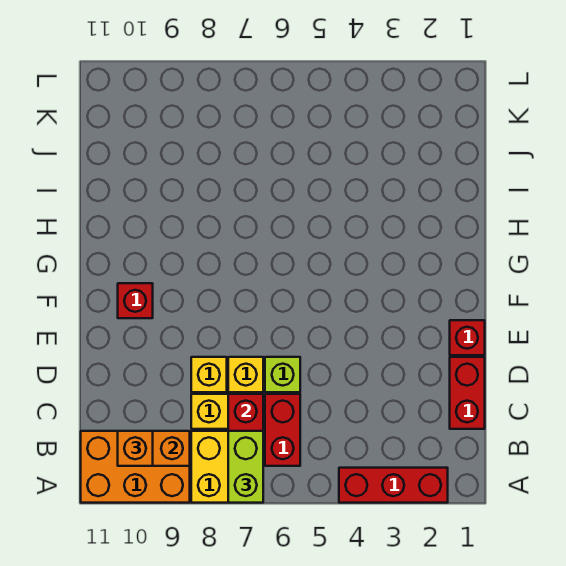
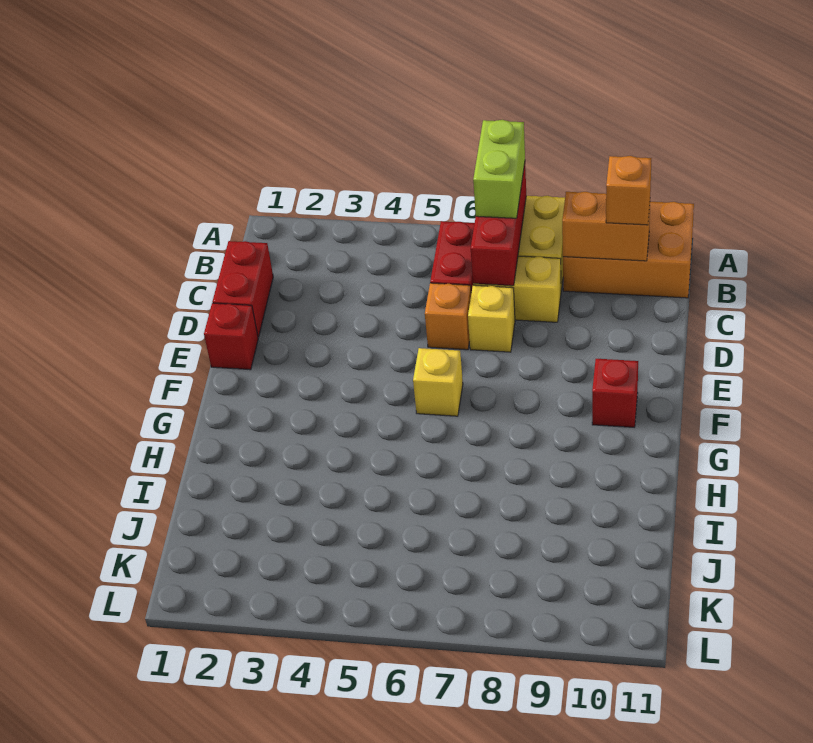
red brick A2:A4 level 1 -> none
lime brick D6 level 1 -> orange brick D6 level 1
yellow brick D8 level 1 -> yellow brick F6 level 1

